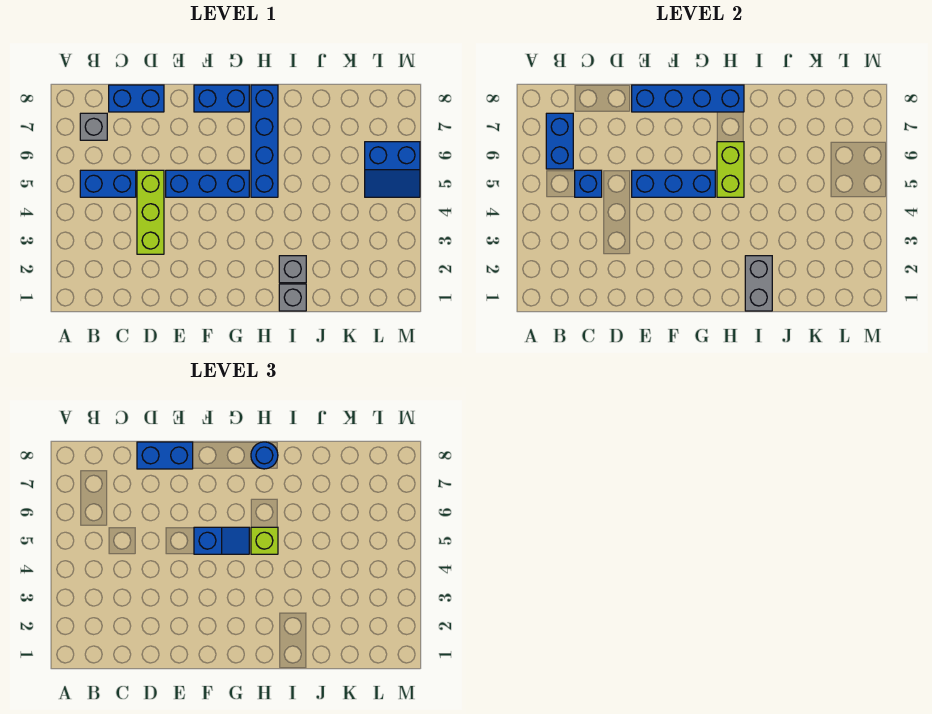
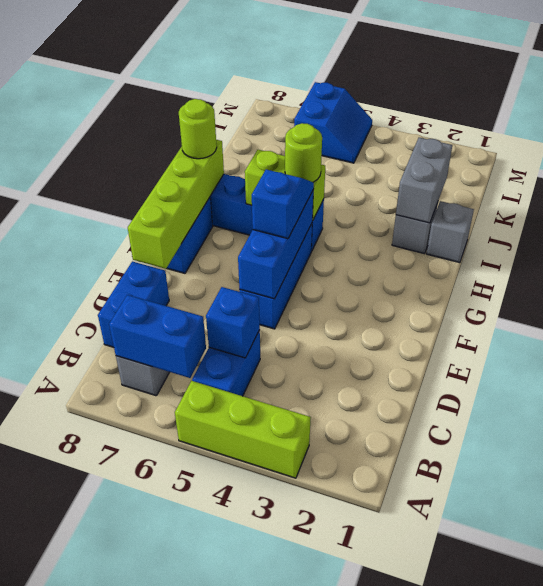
lime brick D3:D5 level 1 -> lime brick A3:A5 level 1
blue brick D8:E8 level 3 -> none
blue brick E8:H8 level 2 -> lime brick E8:H8 level 2
lime brick H5 level 3 -> lime round brick H5 level 3
blue round brick H8 level 3 -> lime round brick H8 level 3
grey brick I1:I2 level 2 -> grey brick I2:J2 level 2

